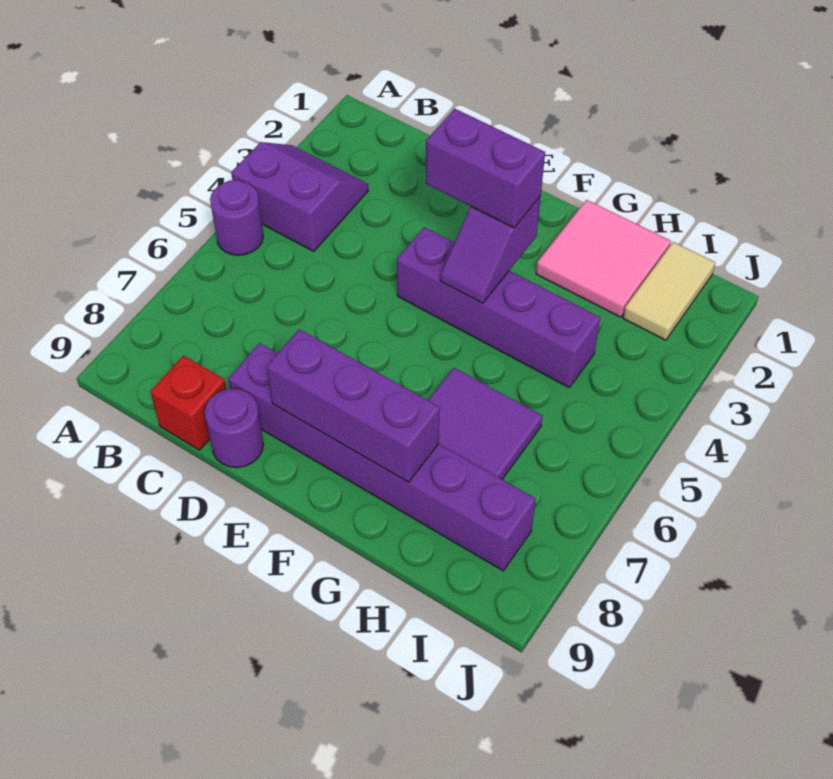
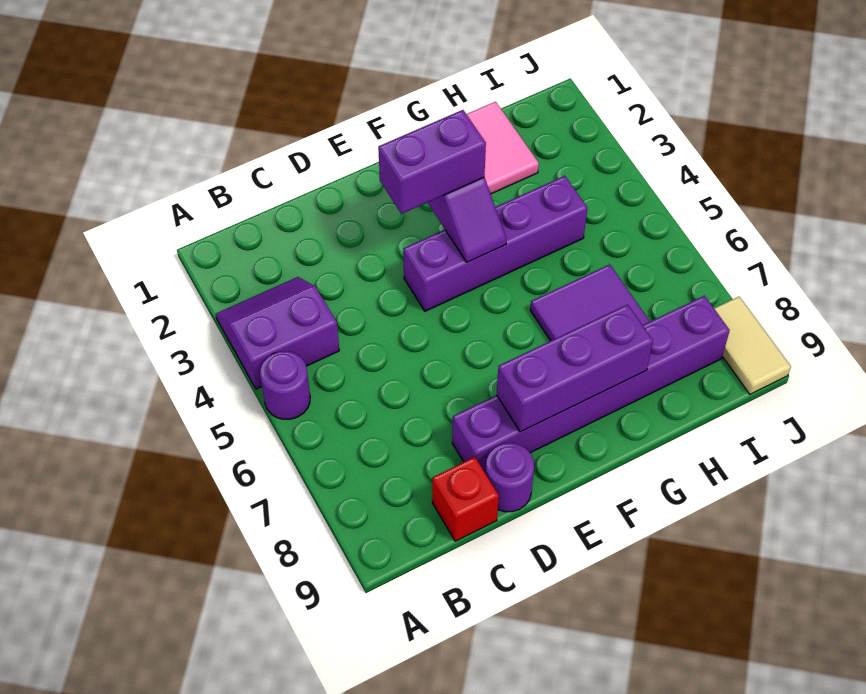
tan tile I1:I2 level 1 -> tan tile J8:J9 level 1

